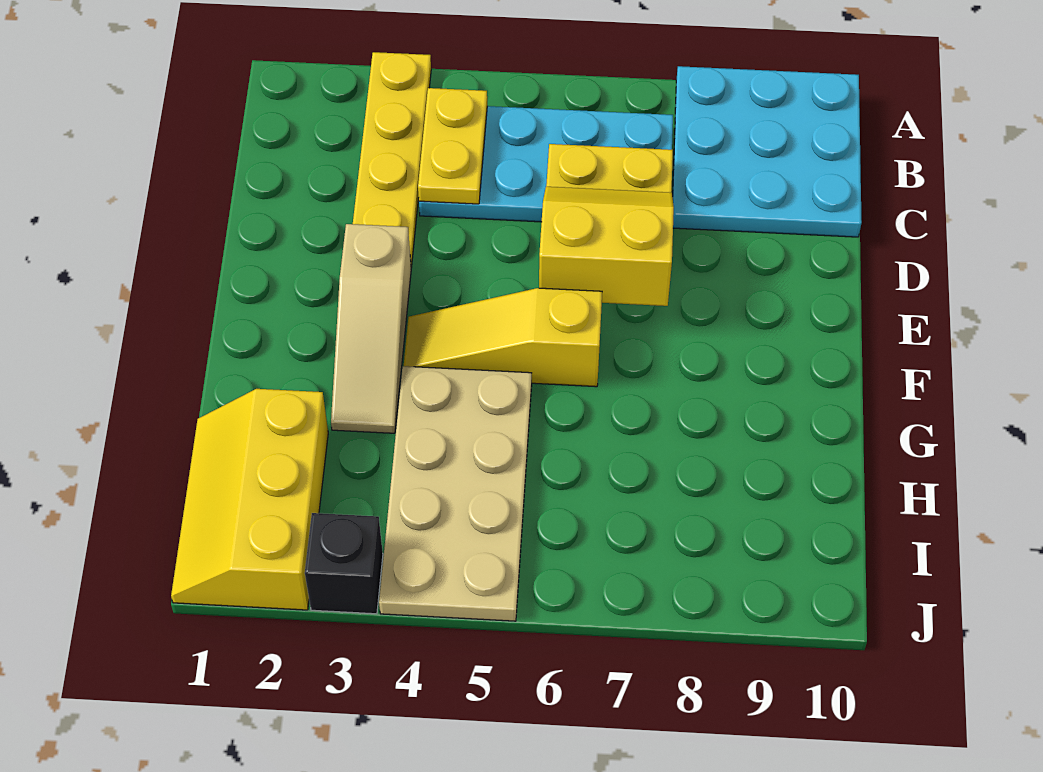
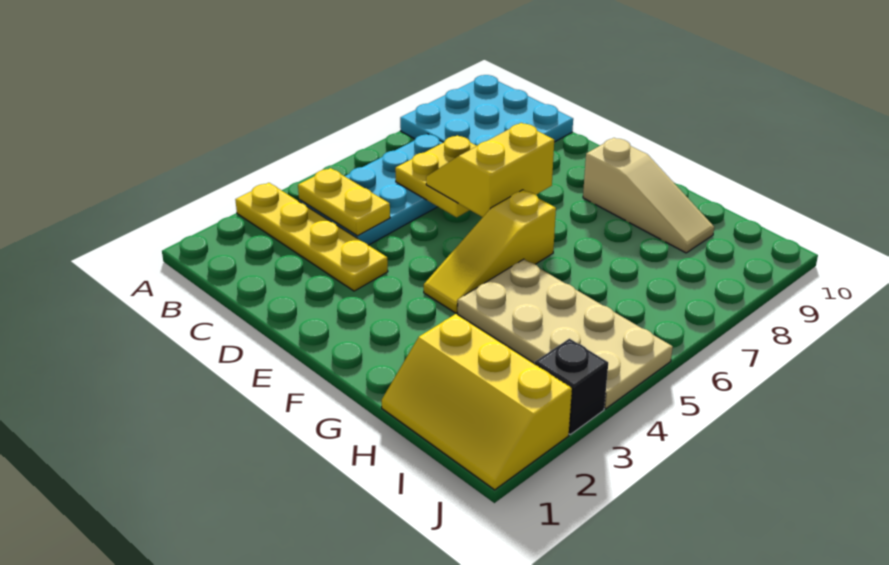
tan slope E3:G3 level 1 top E -> tan slope F9:H9 level 1 top F

